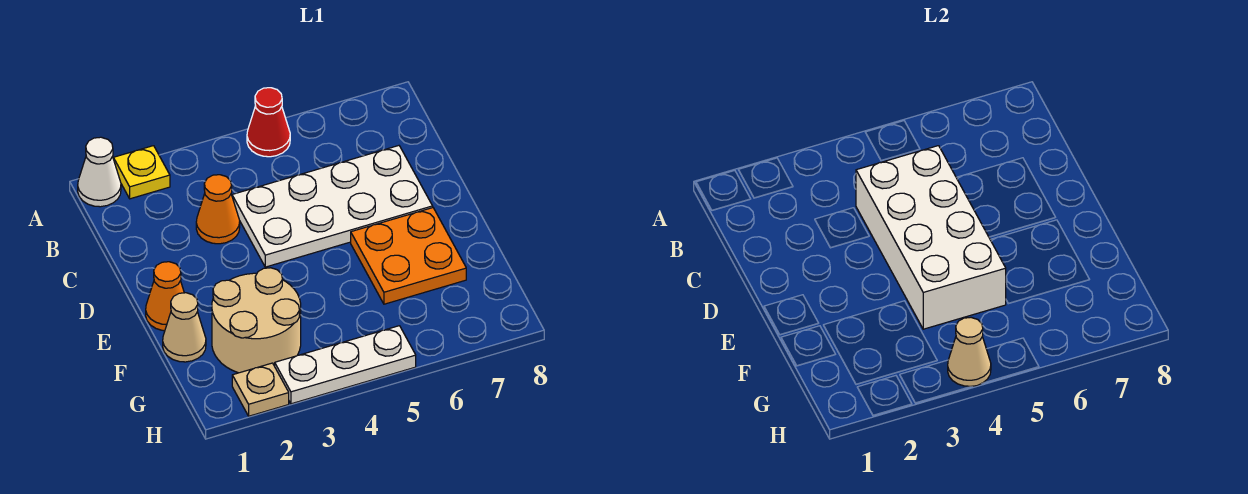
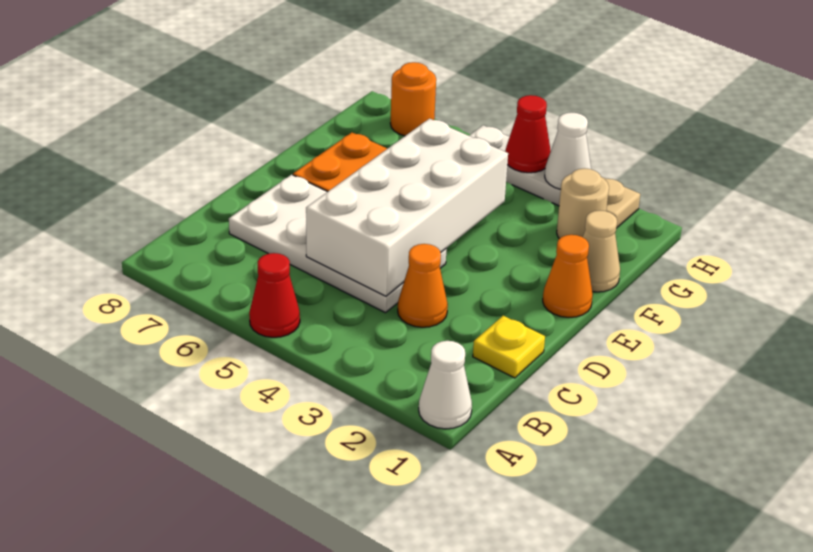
yellow plate A2 level 1 -> yellow plate C1 level 1
tan round brick F2:G3 level 1 -> tan round brick G2 level 1
none -> white cone H3 level 2
tan cone H4 level 2 -> red cone H4 level 2
none -> orange round brick H7 level 1

